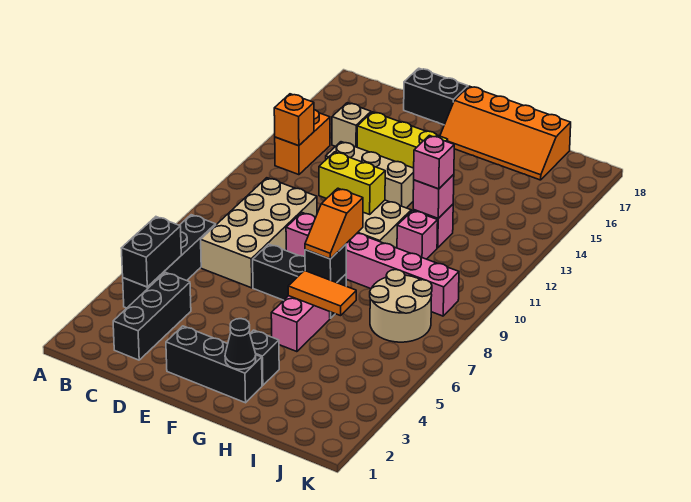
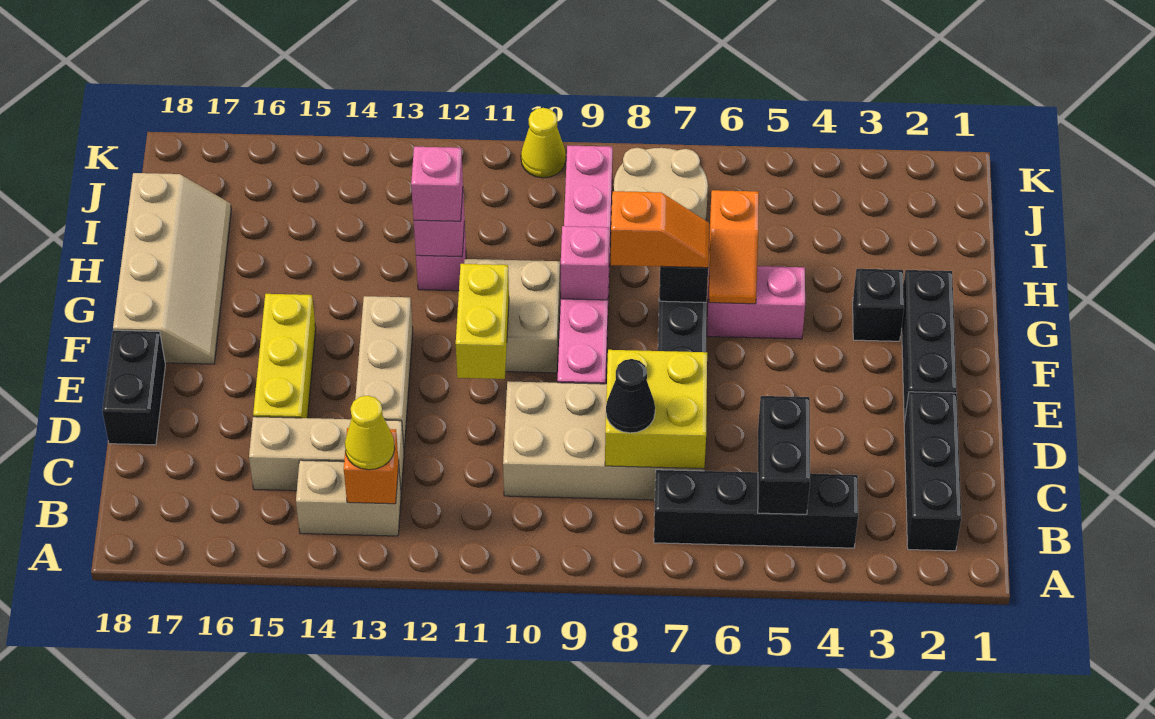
black brick B4:B5 level 2 -> black brick B5:C5 level 2
orange brick B13:B14 level 1 -> tan brick B13:B14 level 1
none -> yellow cone B13 level 3
black brick C2:C4 level 1 -> black brick B2:D2 level 1
none -> yellow brick C7:D8 level 2
tan brick C15 level 1 -> tan brick C13:C15 level 1
orange slope F17:I18 level 1 top 18 -> tan slope F17:I18 level 1 top 18
black cone G2 level 2 -> black cone C8 level 3
orange tile G6:H6 level 2 -> orange slope G6:H6 level 2 top H
pink brick H11 level 1 -> pink brick G9 level 2
none -> yellow cone K10 level 1

